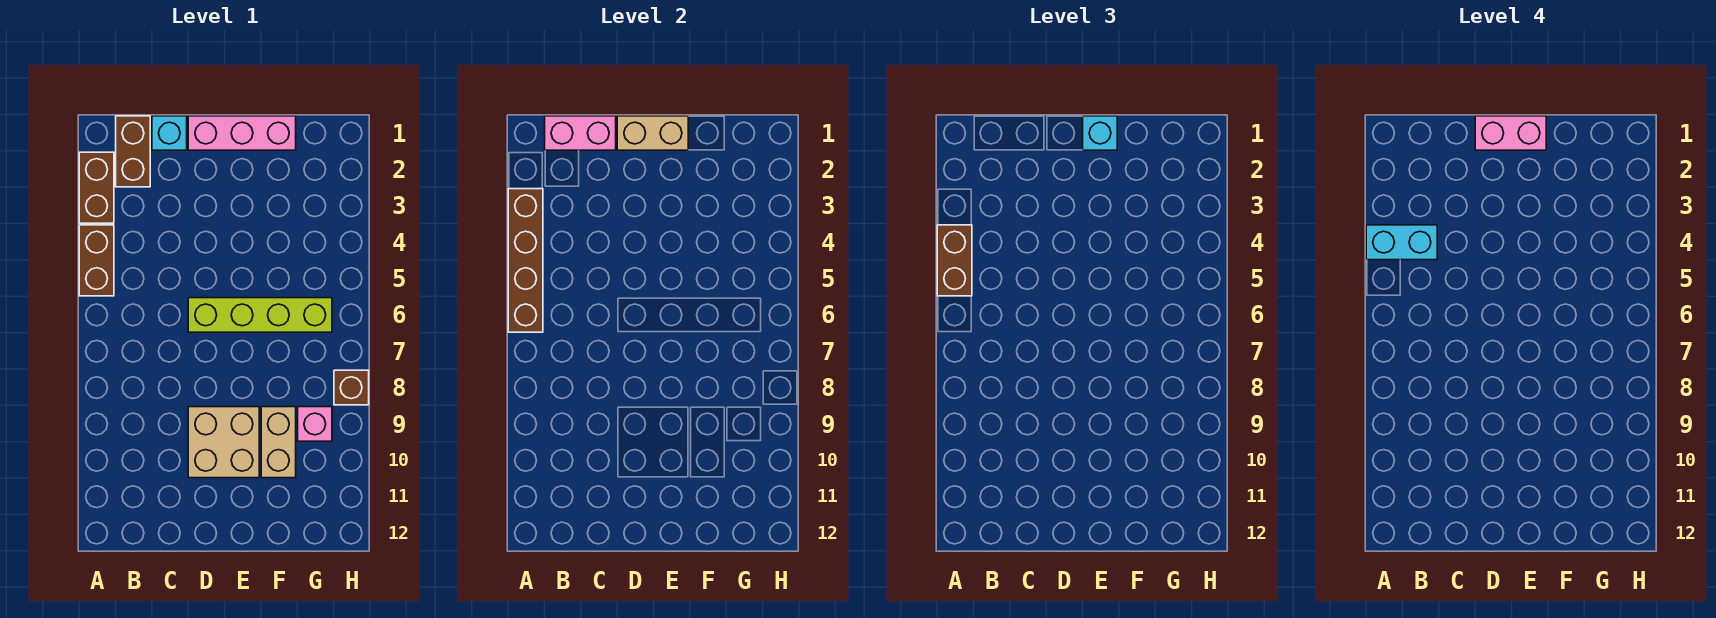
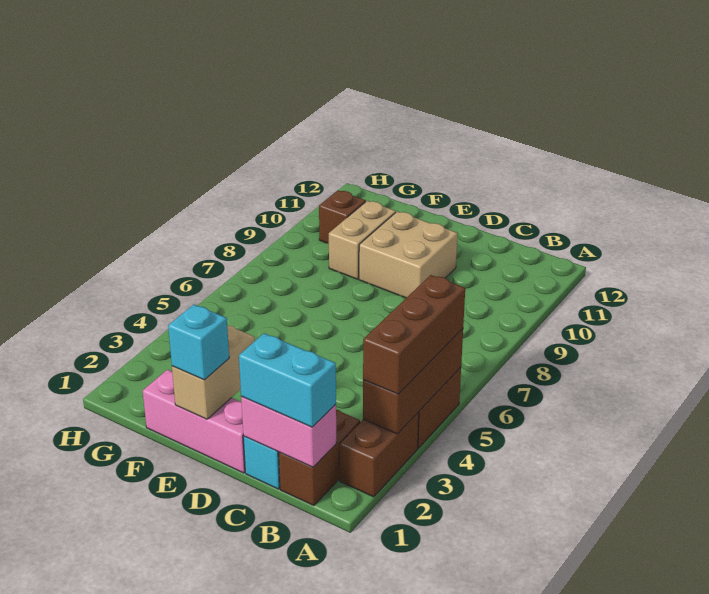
brown brick A3:A6 level 2 -> brown brick A3:A5 level 2
brown brick A4:A5 level 3 -> brown brick A3:A5 level 3
cyan brick A4:B4 level 4 -> cyan brick B1:C1 level 3
tan brick D1:E1 level 2 -> tan brick E1:E2 level 2
pink brick D1:E1 level 4 -> none
lime brick D6:G6 level 1 -> none
pink brick G9 level 1 -> none
brown brick H8 level 1 -> brown brick G10 level 1

